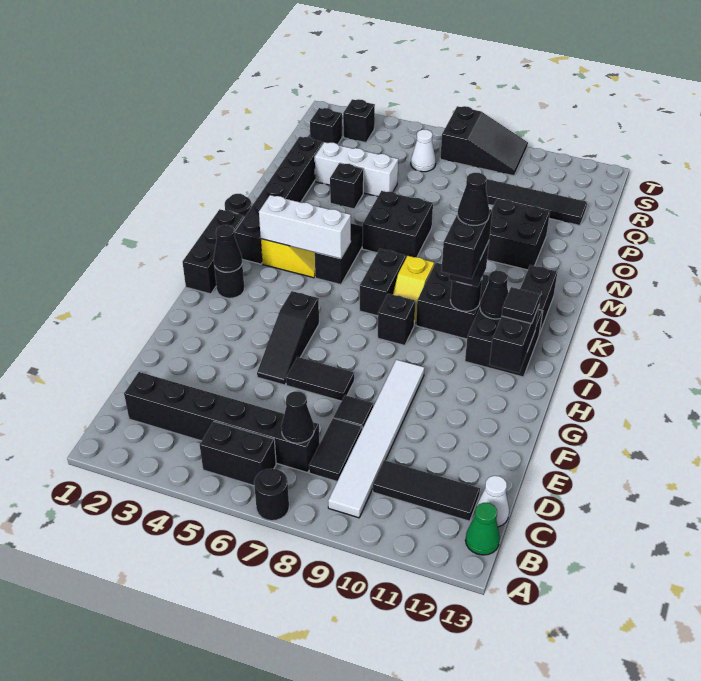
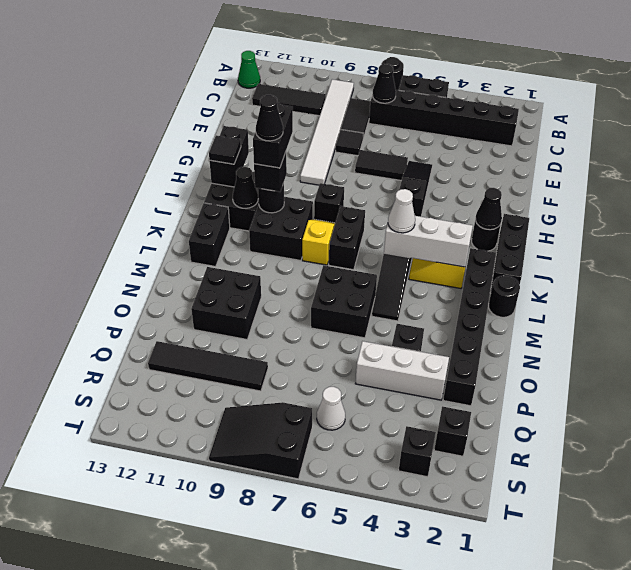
white cone C13 level 1 -> white cone K5 level 3

